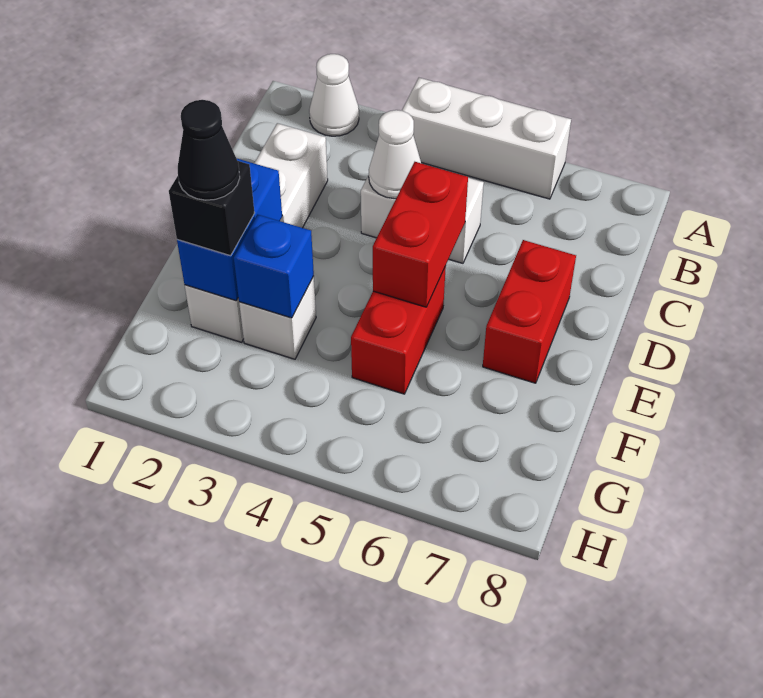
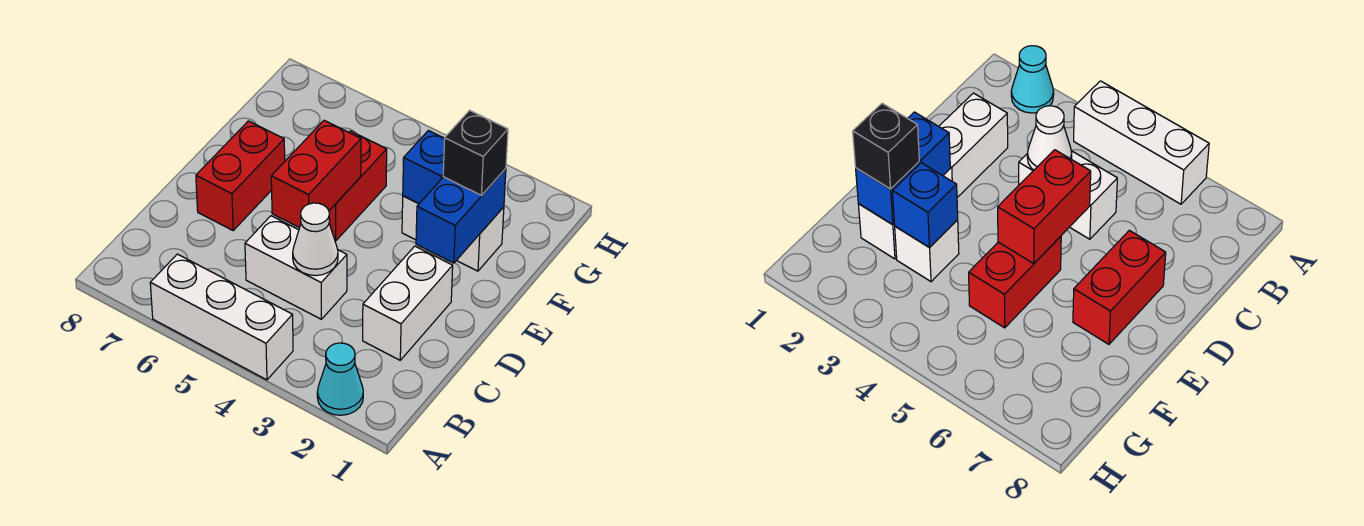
white cone A2 level 1 -> cyan cone A2 level 1
black cone F2 level 4 -> none

